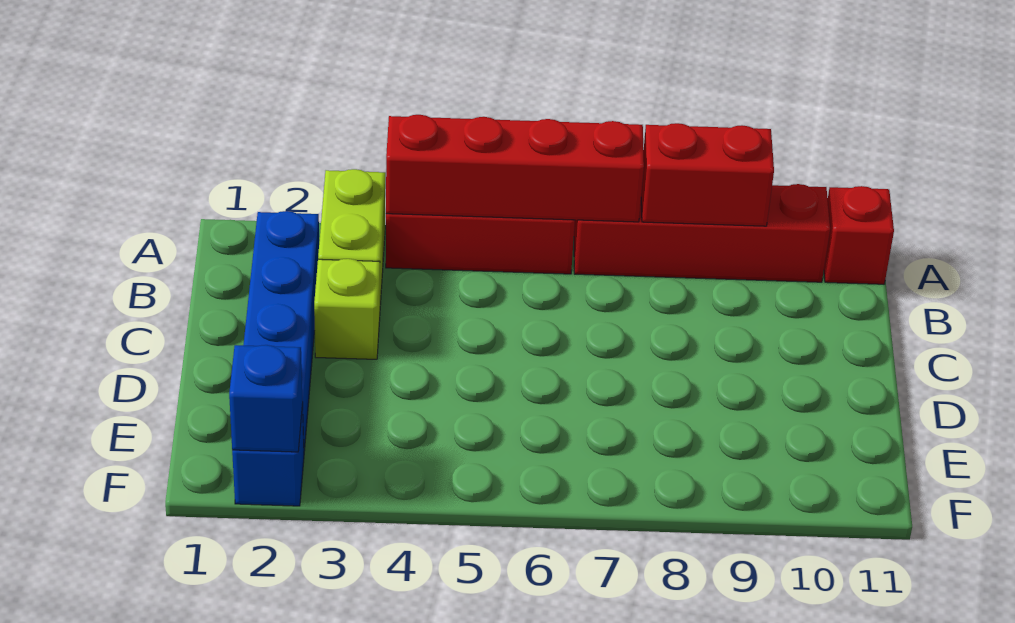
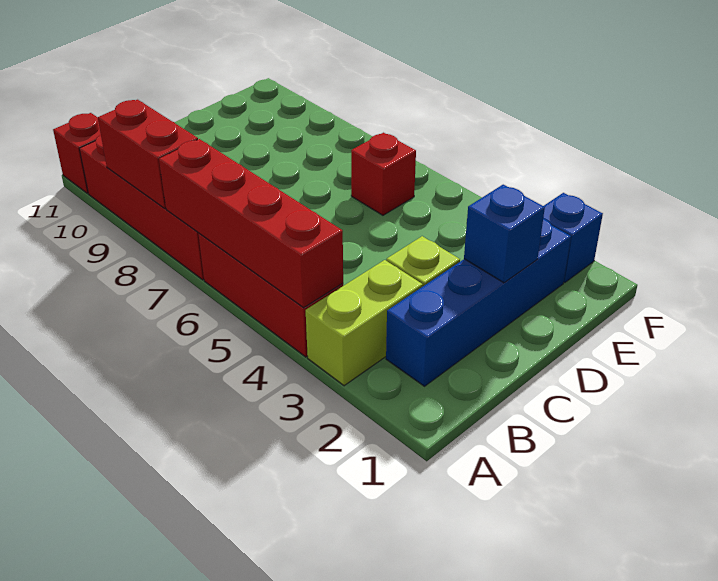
none -> red brick E6 level 1
blue brick F2 level 2 -> blue brick D2 level 2

